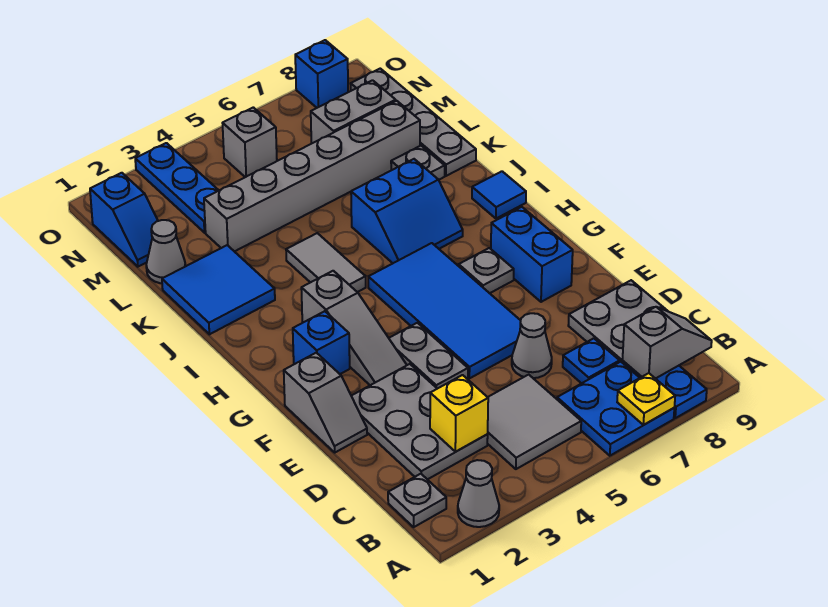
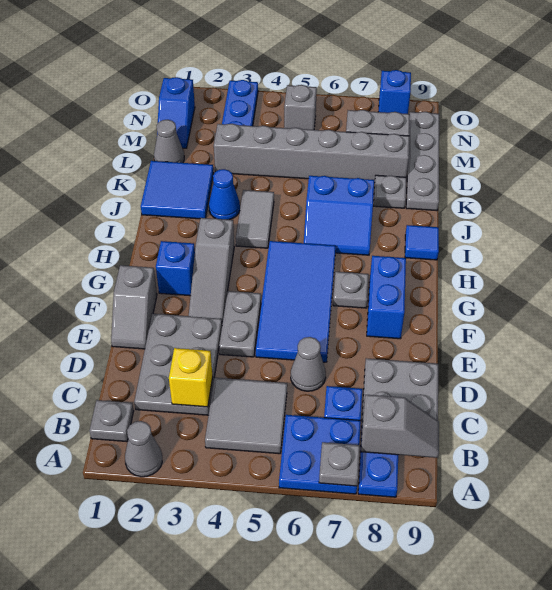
yellow plate A7 level 2 -> grey plate A7 level 2
none -> blue cone J3 level 1

